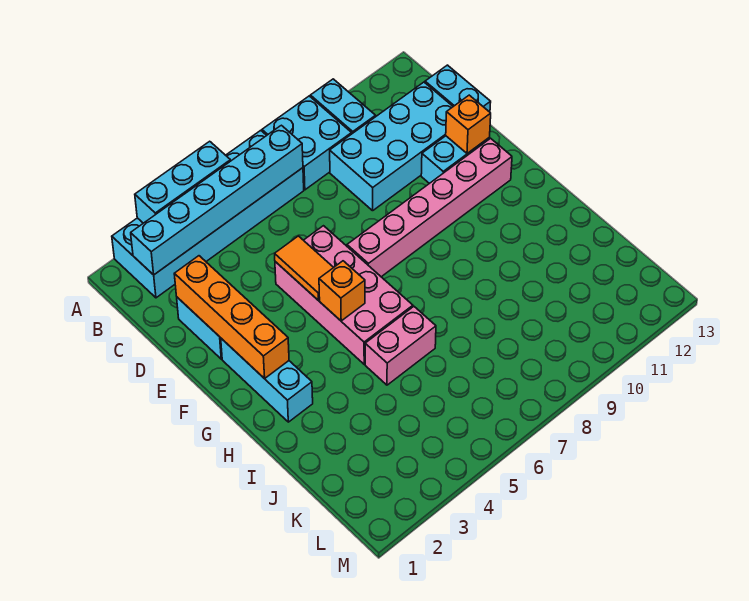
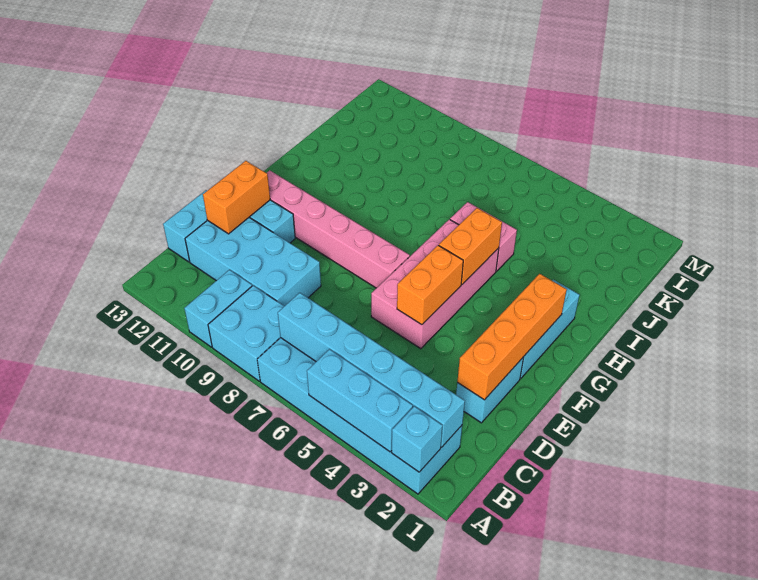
none -> cyan brick A2 level 2
orange tile E5:F5 level 2 -> orange brick E5:F5 level 2
orange brick E12 level 2 -> orange brick D12:E12 level 2
orange brick G5 level 2 -> orange brick G5:H5 level 2

